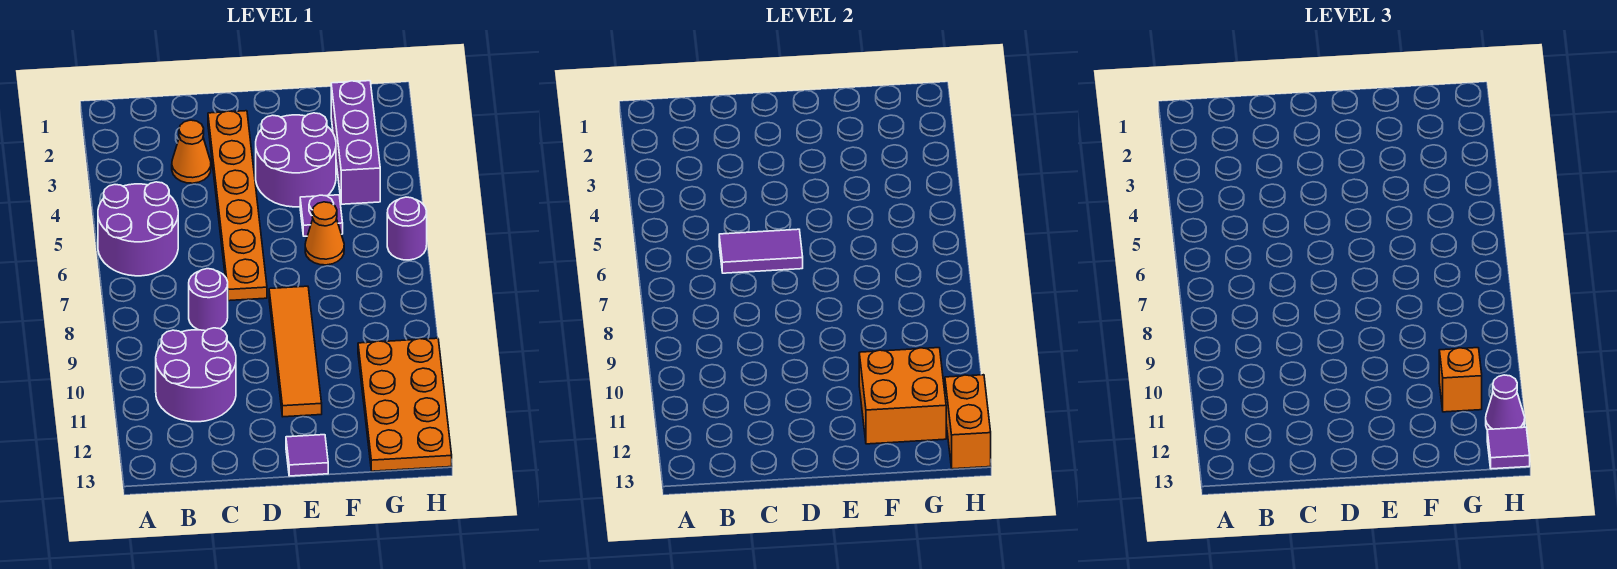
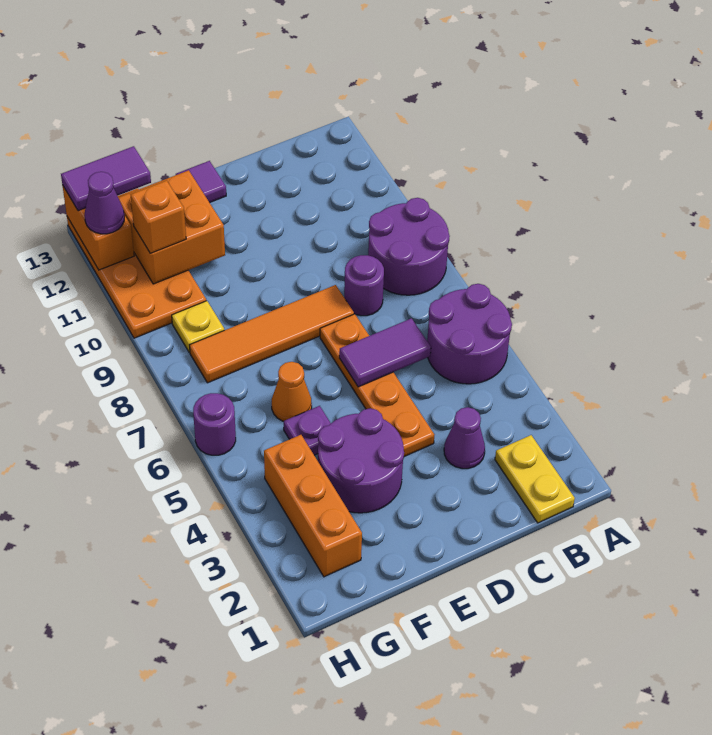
none -> yellow plate B1:B2 level 1
purple round brick B10:C11 level 1 -> purple round brick A8:B9 level 1
orange cone C3 level 1 -> purple cone C3 level 1
orange plate D2:D7 level 1 -> orange plate D4:D7 level 1
orange tile E8:E11 level 1 -> orange tile D8:G8 level 1
purple brick G2:G4 level 1 -> orange brick G2:G4 level 1
none -> yellow plate G9 level 1
purple tile H13 level 3 -> purple tile G13:H13 level 3

